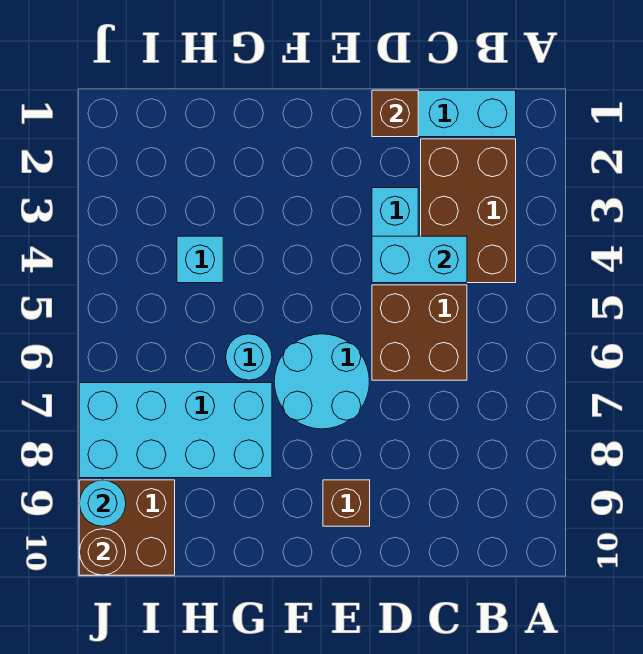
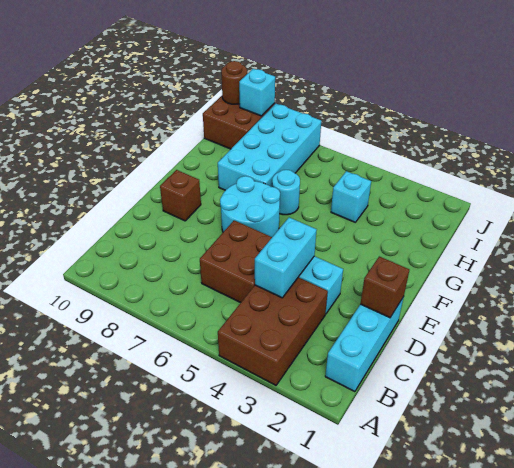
brown brick B2:C4 level 1 -> brown brick A3:C4 level 1
cyan round brick J9 level 2 -> cyan brick J9 level 2

